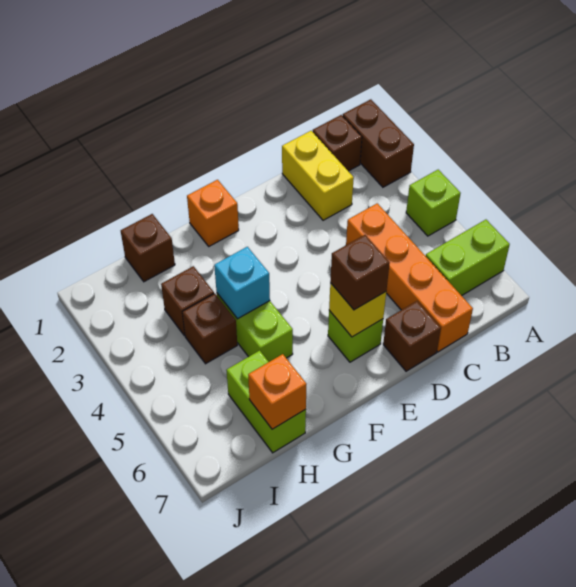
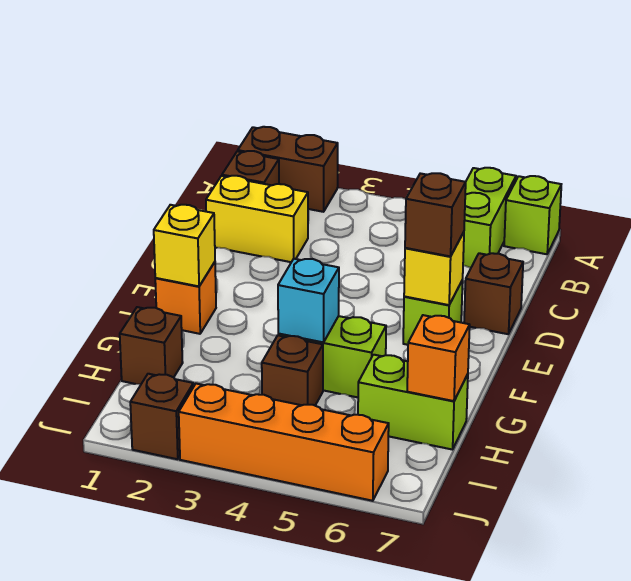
lime brick A4 level 1 -> lime brick A7 level 1
orange brick C4:C7 level 1 -> orange brick J3:J6 level 1
none -> yellow brick F1 level 2
brown brick H3 level 1 -> brown brick J2 level 1

